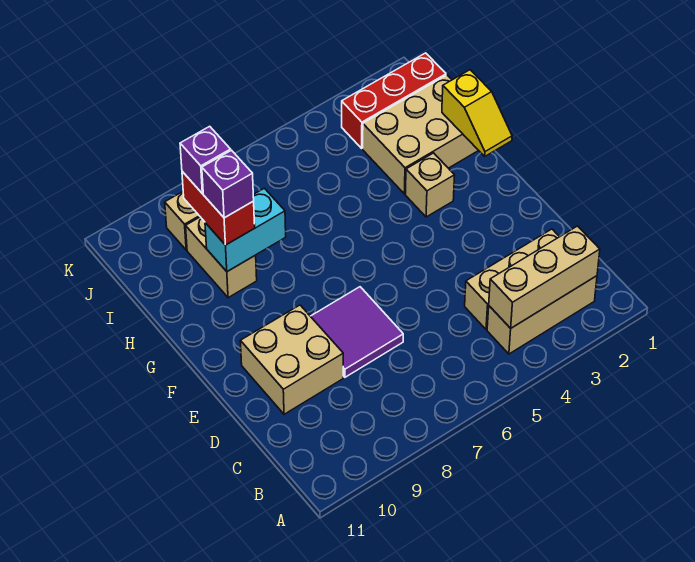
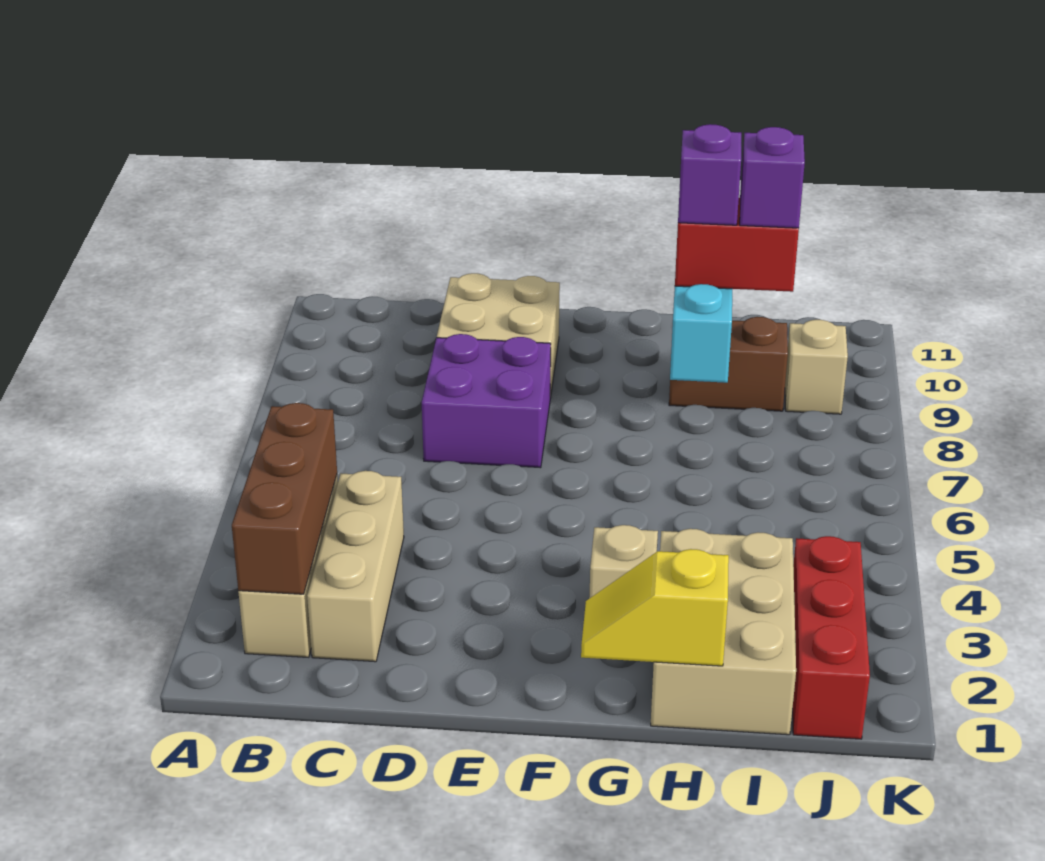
tan brick B2:B4 level 2 -> brown brick B2:B4 level 2
purple tile D7:E8 level 1 -> purple brick D7:E8 level 1
tan brick H9:I9 level 1 -> brown brick H9:I9 level 1

